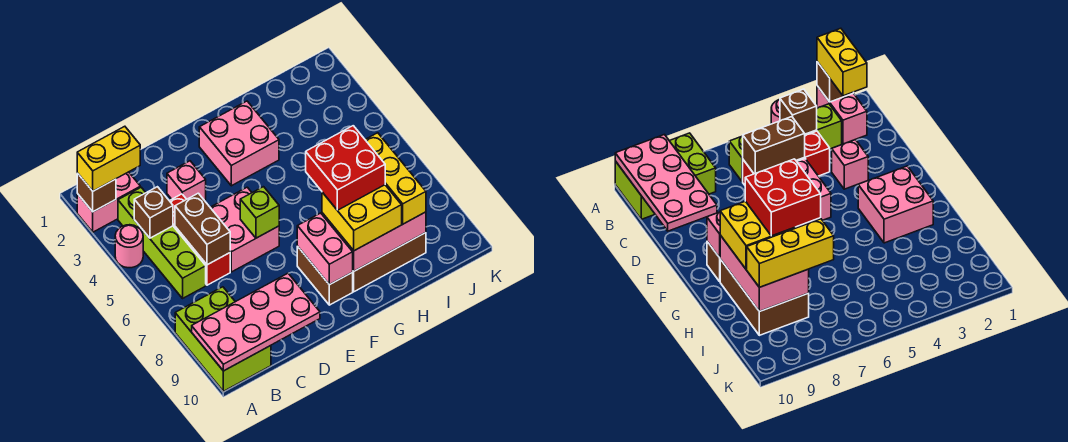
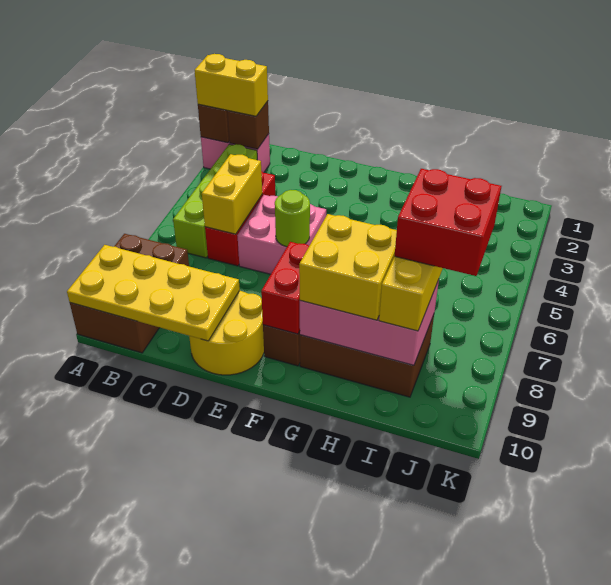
pink round brick A4 level 1 -> none
lime brick A8:B10 level 1 -> brown brick A8:B10 level 1
pink plate A9:D10 level 2 -> yellow plate A9:D10 level 2
brown brick B4 level 2 -> brown brick B2 level 2
brown brick C5:C6 level 2 -> yellow brick C5:C6 level 2
pink brick D3 level 1 -> none
none -> yellow round brick D9:E10 level 1
lime brick E6 level 2 -> lime round brick E6 level 2
pink brick F2:G3 level 1 -> none
pink brick F8:F9 level 2 -> red brick F8:F9 level 2
red brick G7:H8 level 4 -> red brick I7:J8 level 4

